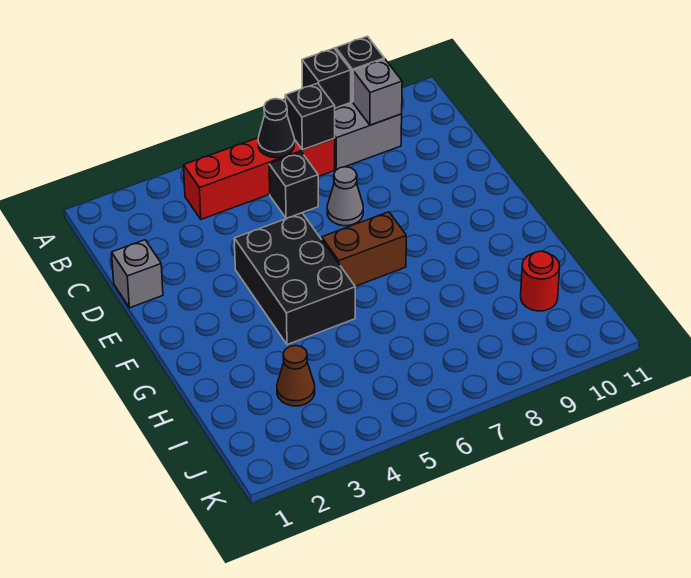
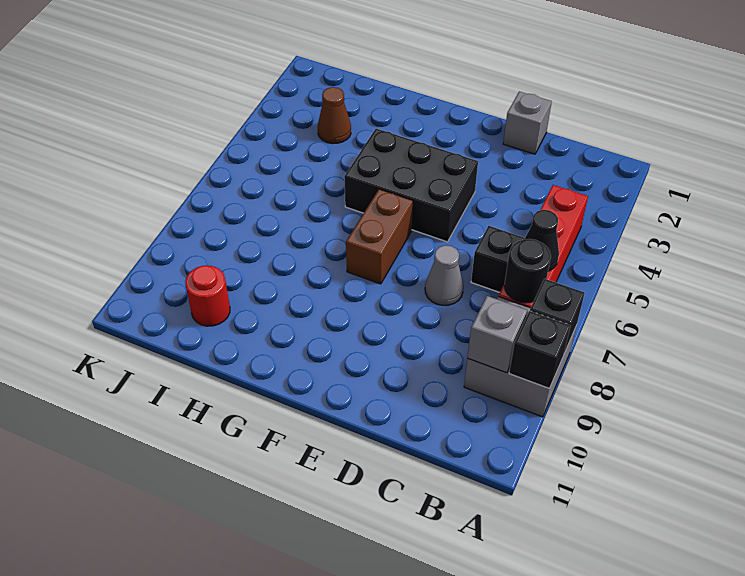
black brick B7 level 2 -> black round brick B7 level 2

